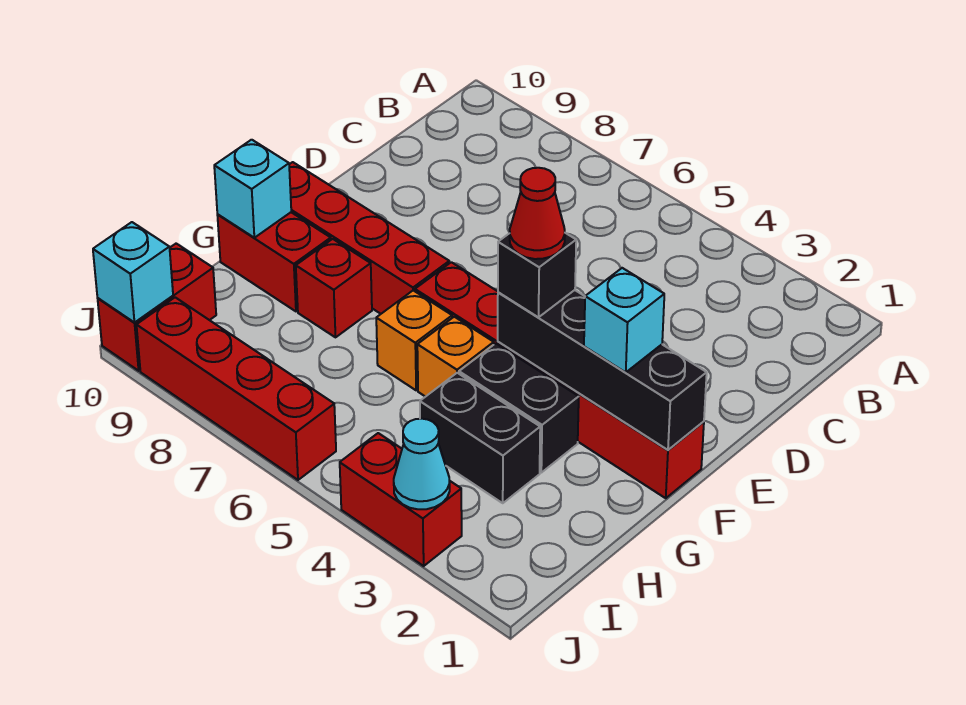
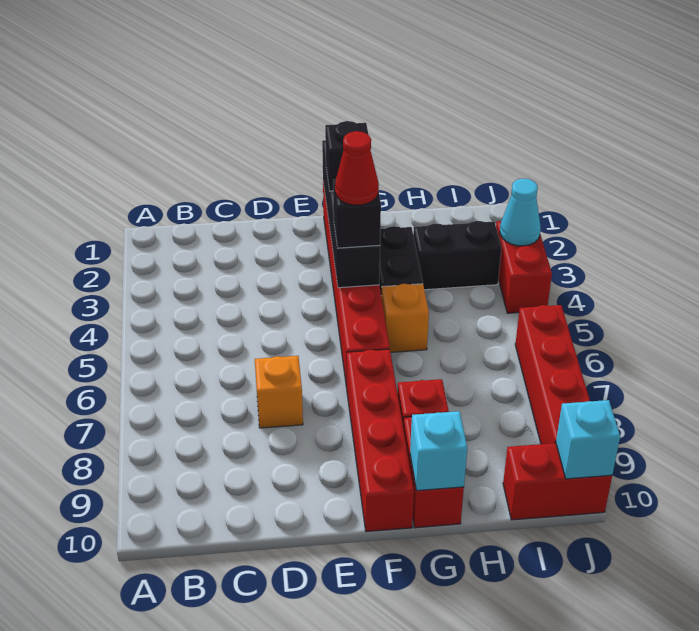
cyan brick F2 level 3 -> black brick F2 level 3
orange brick G6 level 1 -> orange brick D7 level 1
black brick H3:H4 level 1 -> black brick H3:I3 level 1

